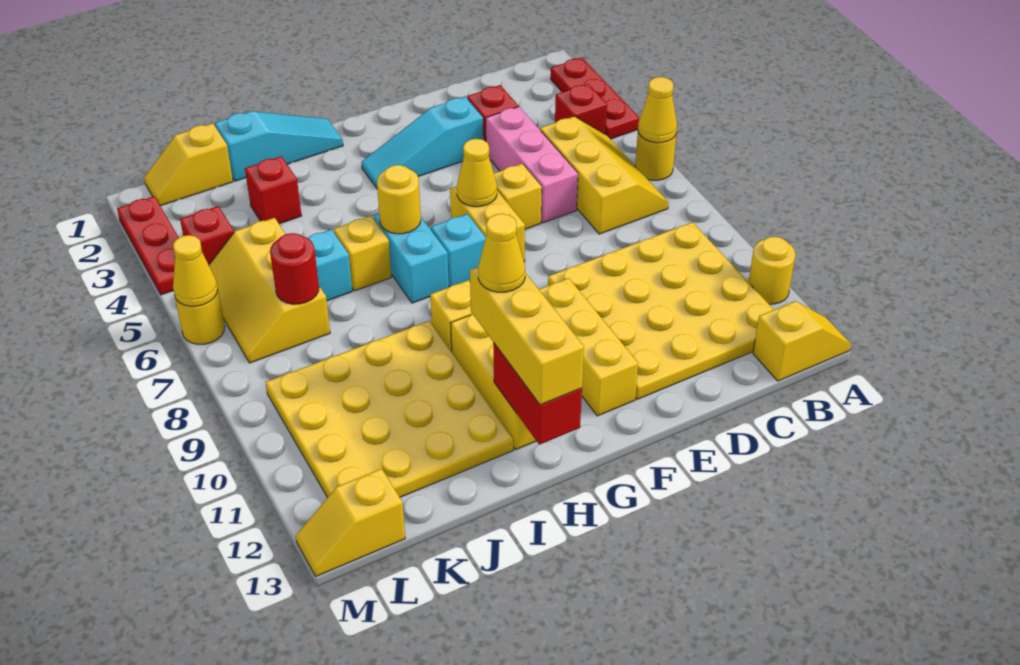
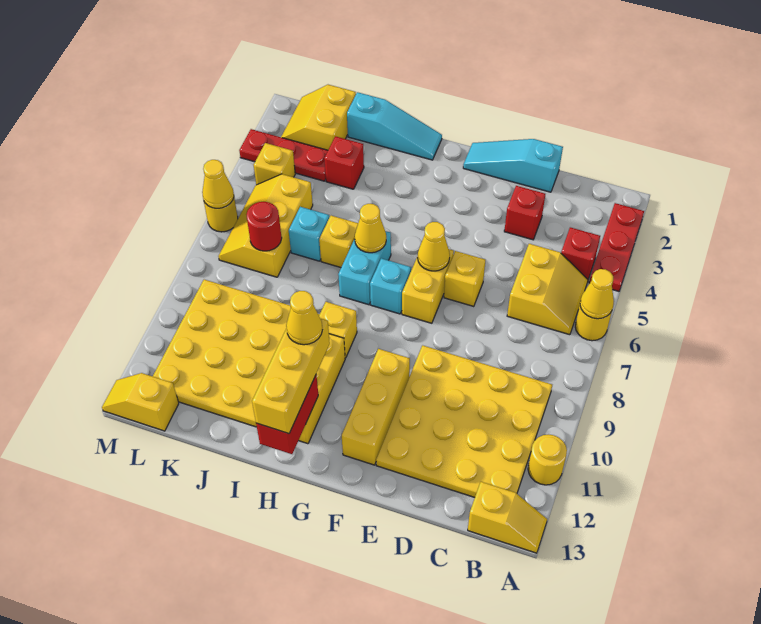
yellow slope B5:C7 level 1 top C -> yellow slope B5:C6 level 1 top C
pink brick D4:D6 level 1 -> none
cyan slope E3:G3 level 1 top E -> cyan slope D1:F1 level 1 top D
yellow round brick H6 level 2 -> yellow cone H6 level 2
yellow slope K1:L1 level 1 top K -> yellow slope K1:L2 level 1 top K
red brick L4 level 1 -> yellow brick L4 level 1
red plate M2:M4 level 1 -> red plate K3:M3 level 1

